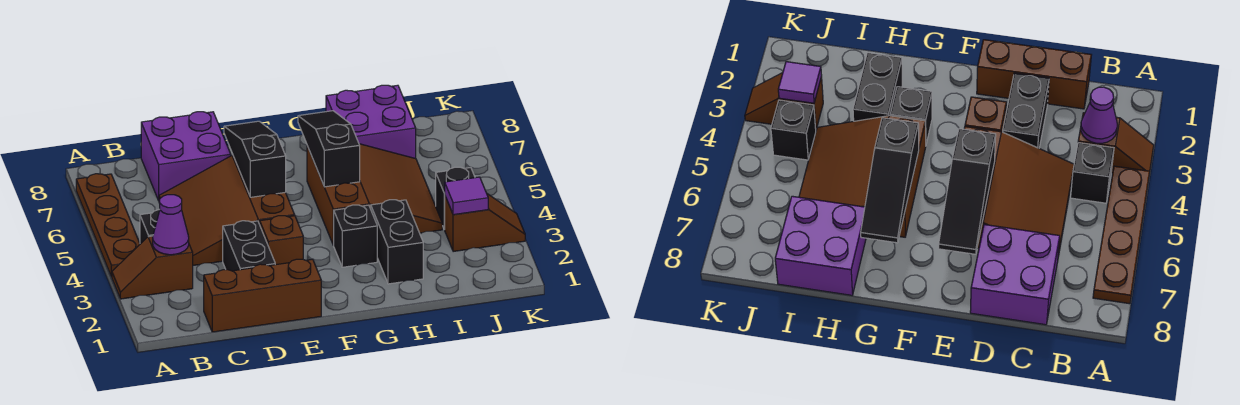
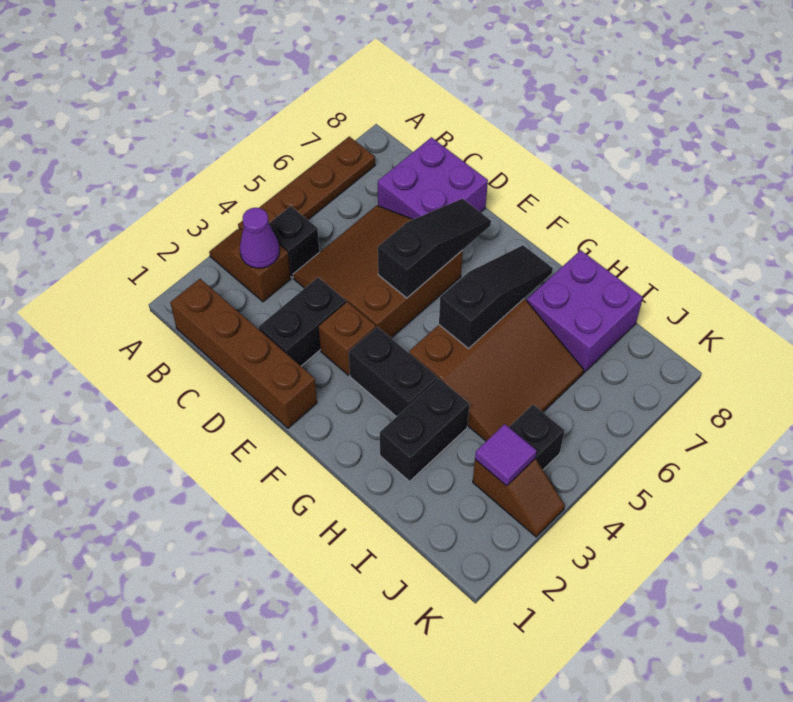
brown brick C1:E1 level 1 -> brown brick B1:E1 level 1
black brick G3 level 1 -> black brick F3:G3 level 1

